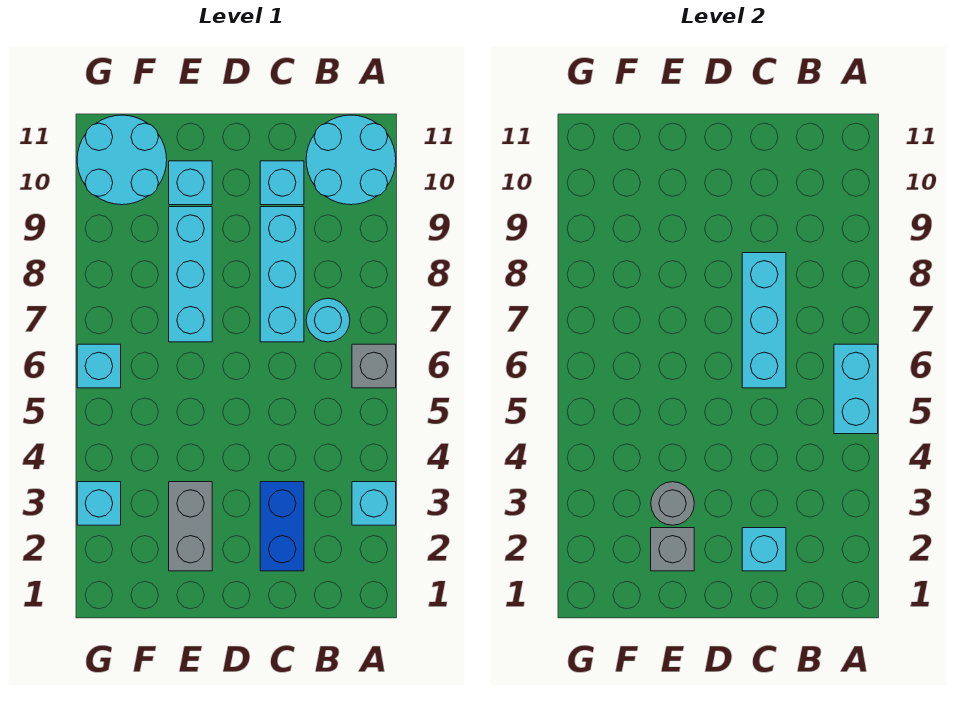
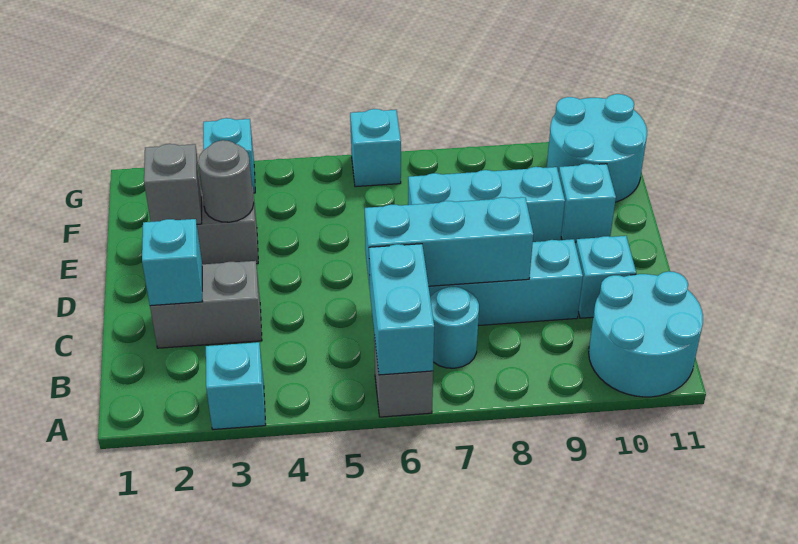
cyan brick A5:A6 level 2 -> cyan brick A6:B6 level 2
blue brick C2:C3 level 1 -> grey brick C2:C3 level 1

